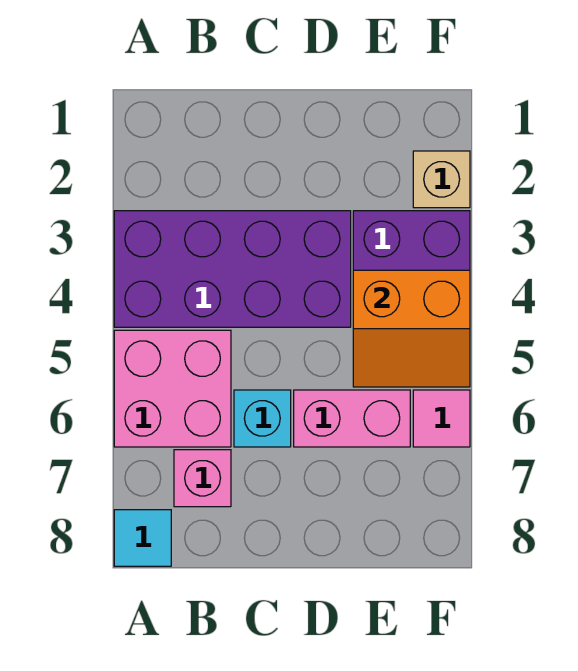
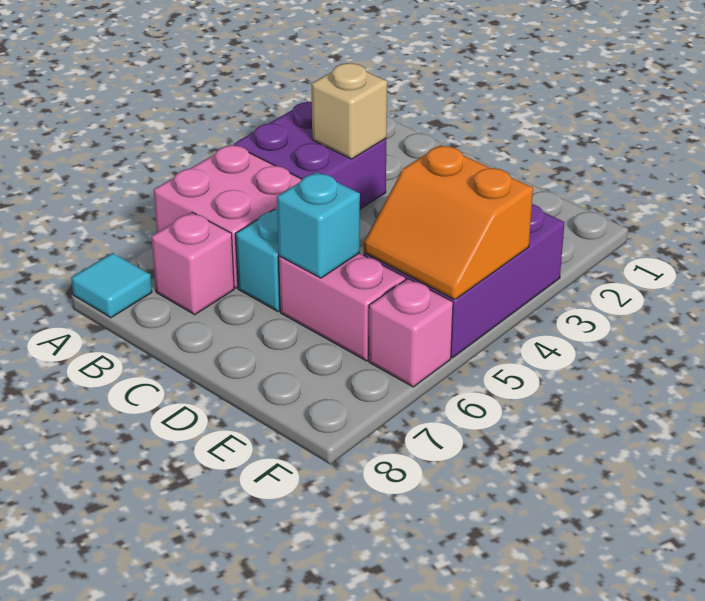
purple brick A3:D4 level 1 -> purple brick A3:B4 level 1
none -> cyan brick D6 level 2
tan brick F2 level 1 -> tan brick B3 level 2
pink tile F6 level 1 -> pink brick F6 level 1

